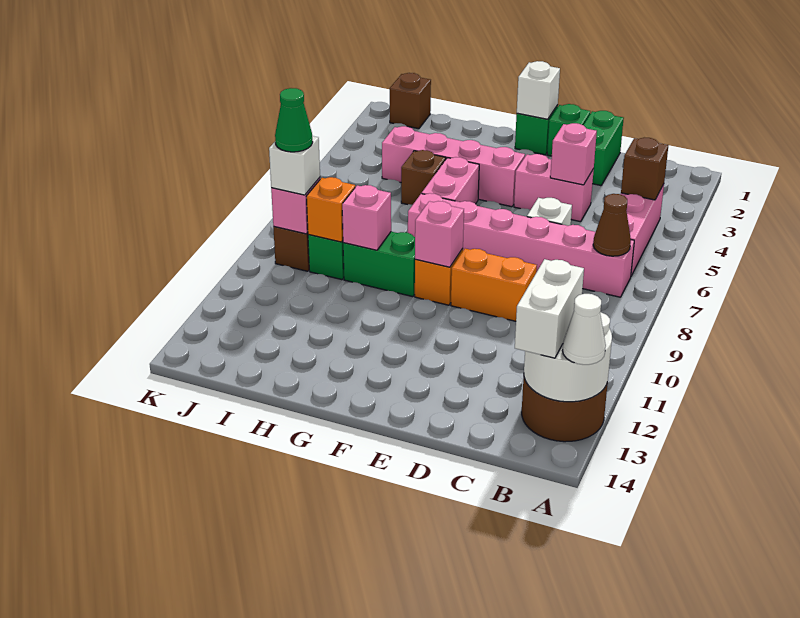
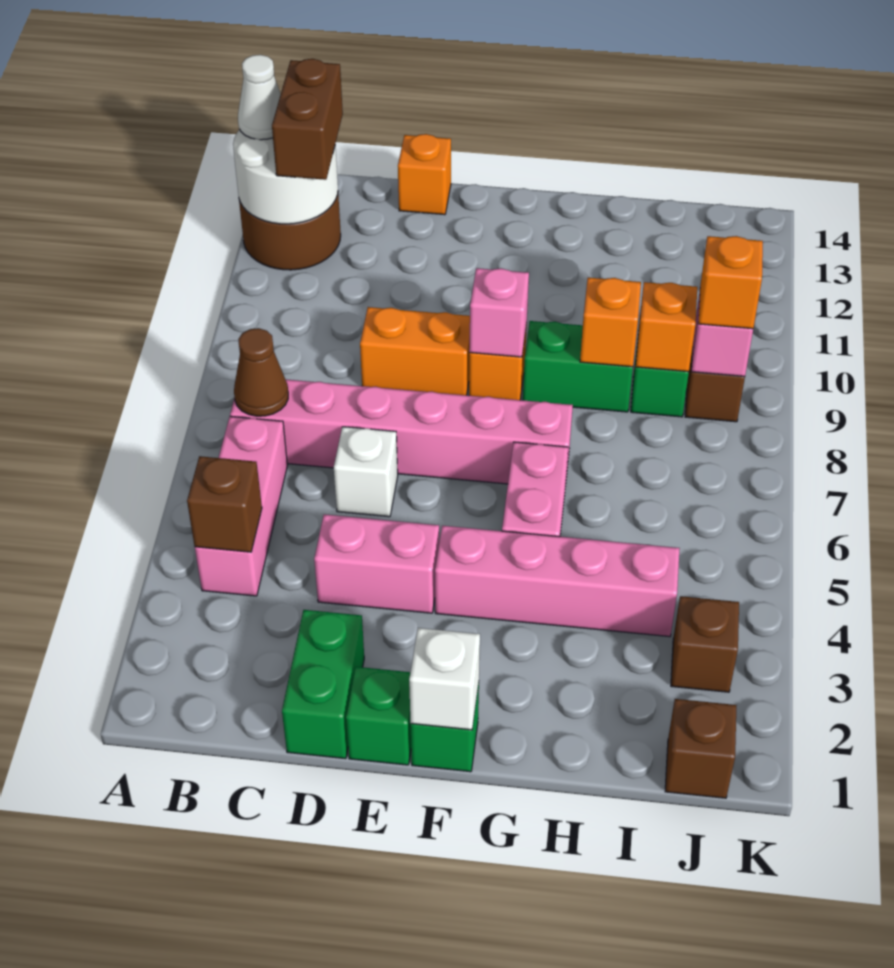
white brick B12:B13 level 3 -> brown brick B12:B13 level 3
pink brick D4 level 2 -> none
none -> orange brick D14 level 1
brown brick H5 level 1 -> brown brick J3 level 1
pink brick H9 level 2 -> orange brick H9 level 2
white brick J9 level 3 -> orange brick J9 level 3
green cone J9 level 4 -> none

